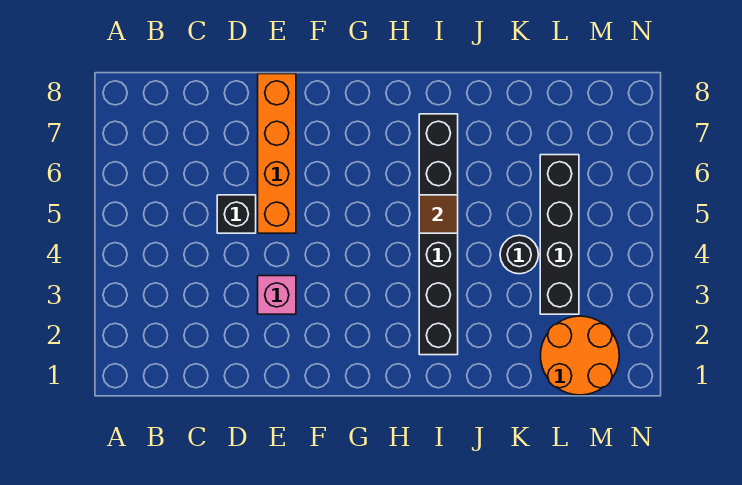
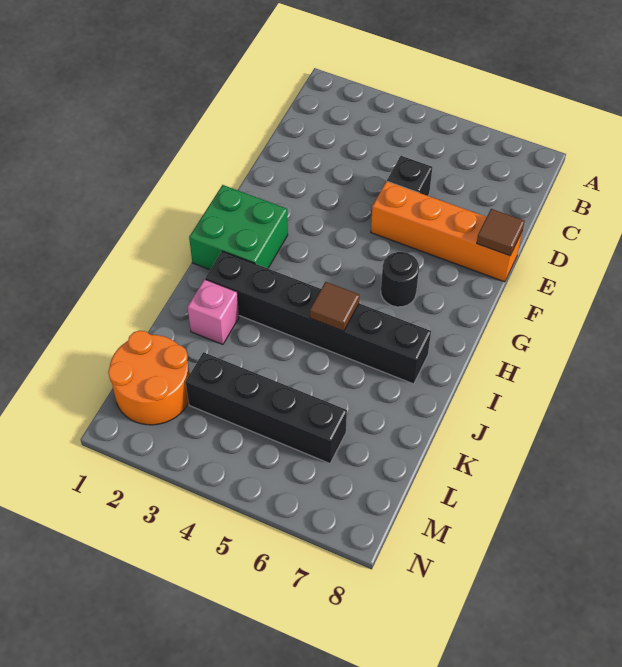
pink brick E3 level 1 -> pink brick J2 level 1
none -> brown tile E8 level 2
none -> green brick G1:H2 level 1
black round brick K4 level 1 -> black round brick G6 level 1

